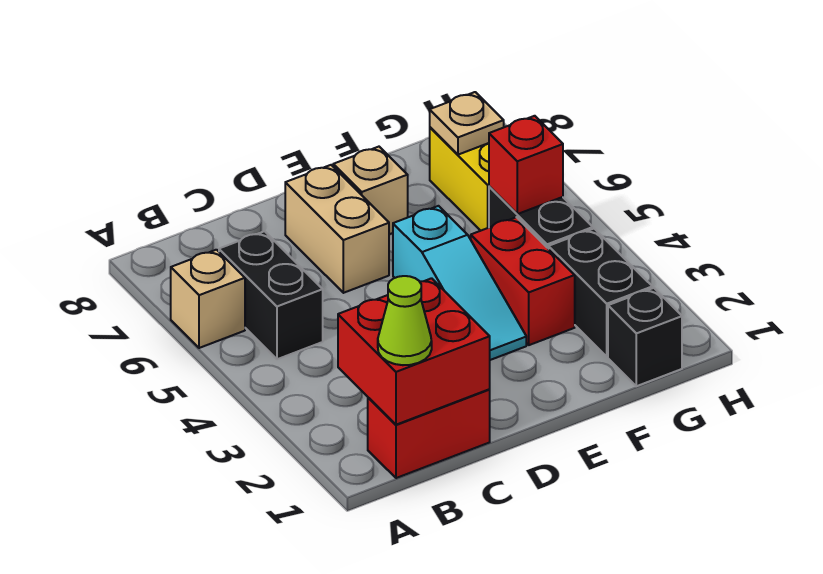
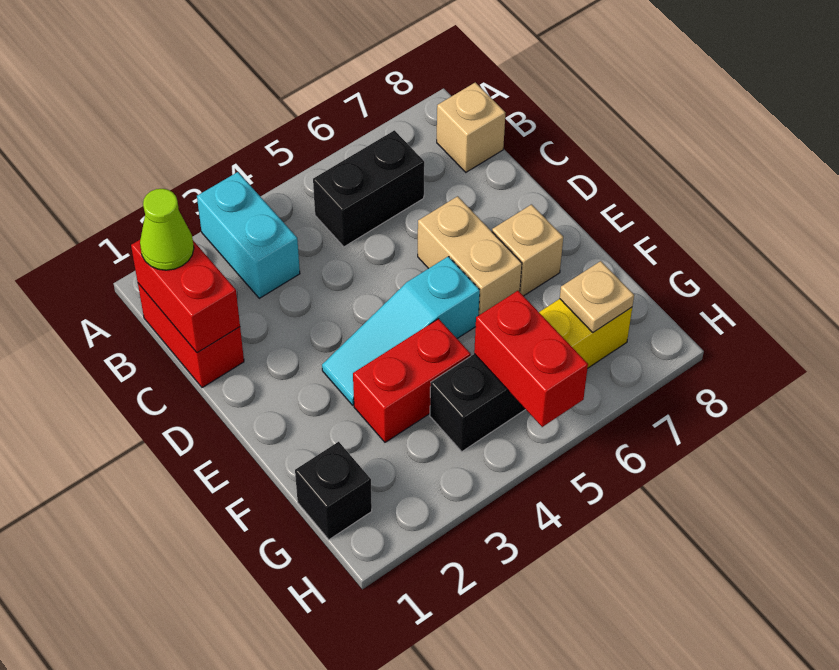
none -> cyan brick A3:B3 level 1
tan brick A6 level 1 -> tan brick B8 level 1
red brick B1:C2 level 2 -> red brick B1:C1 level 2
tan brick D6:D7 level 1 -> tan brick D6:E6 level 1
black brick G2:G3 level 1 -> none
red brick G5 level 2 -> red brick G5:H5 level 2

